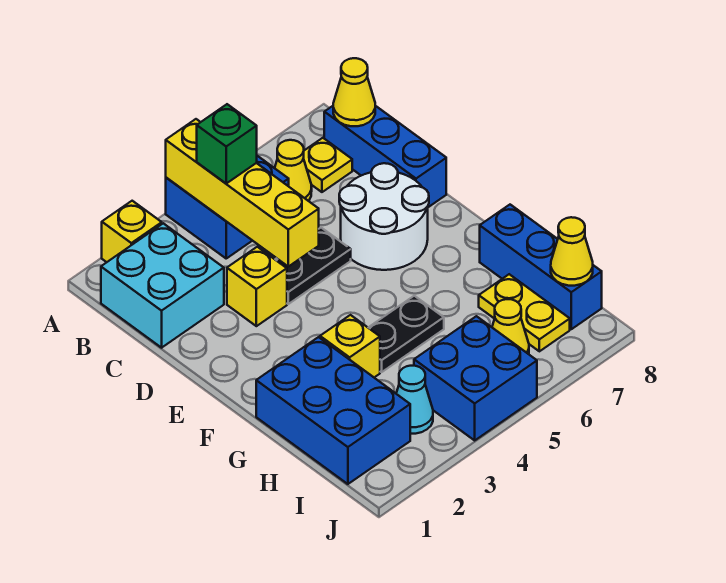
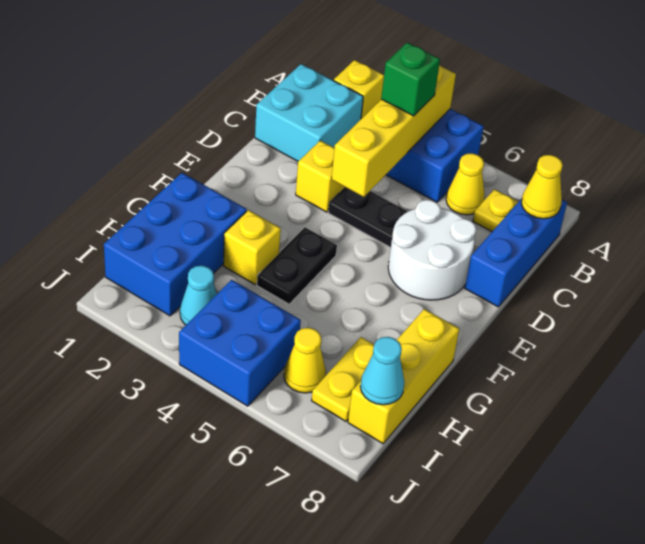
black plate G4:G5 level 1 -> black plate F4:G4 level 1
blue brick G8:I8 level 1 -> yellow brick G8:I8 level 1
yellow cone I8 level 2 -> cyan cone I8 level 2

